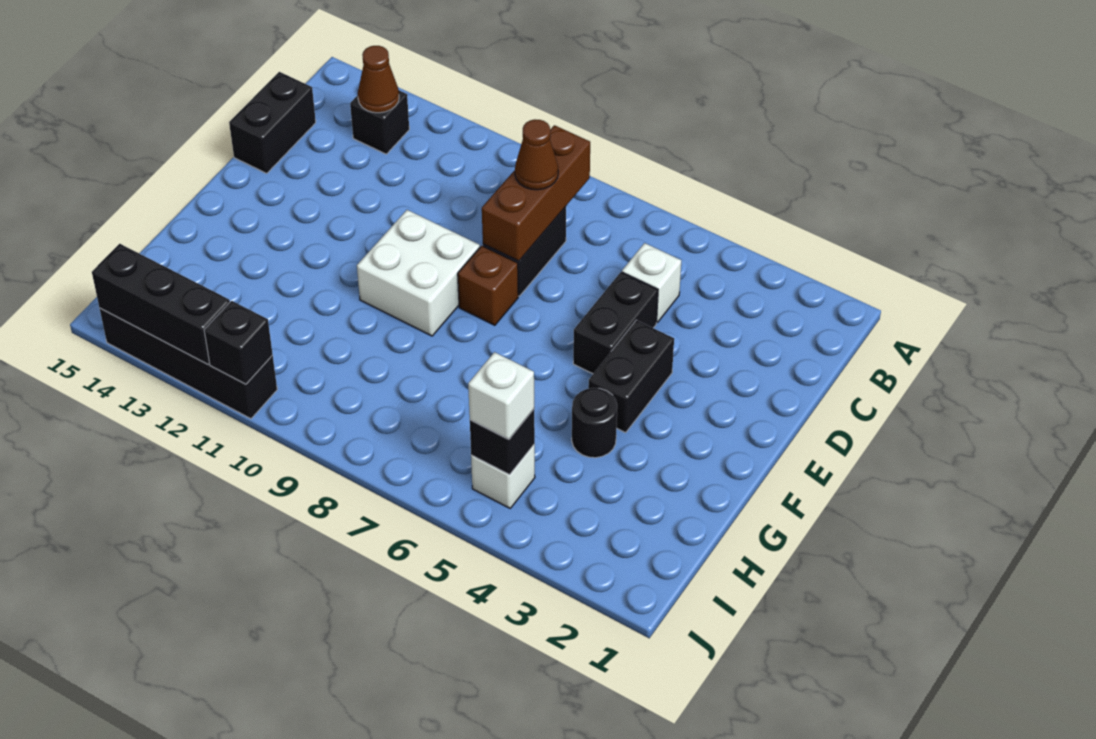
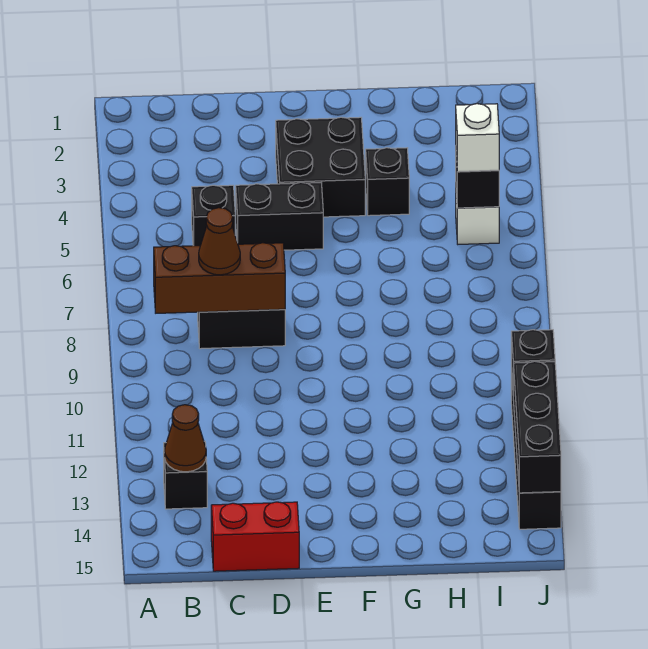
white brick C5 level 1 -> black brick C5 level 1
black brick C15:D15 level 1 -> red brick C15:D15 level 1
black brick E4:F4 level 1 -> black brick E3:F4 level 1
brown brick E8 level 1 -> none
white brick E9:F10 level 1 -> none
black round brick G4 level 1 -> black brick G4 level 1

